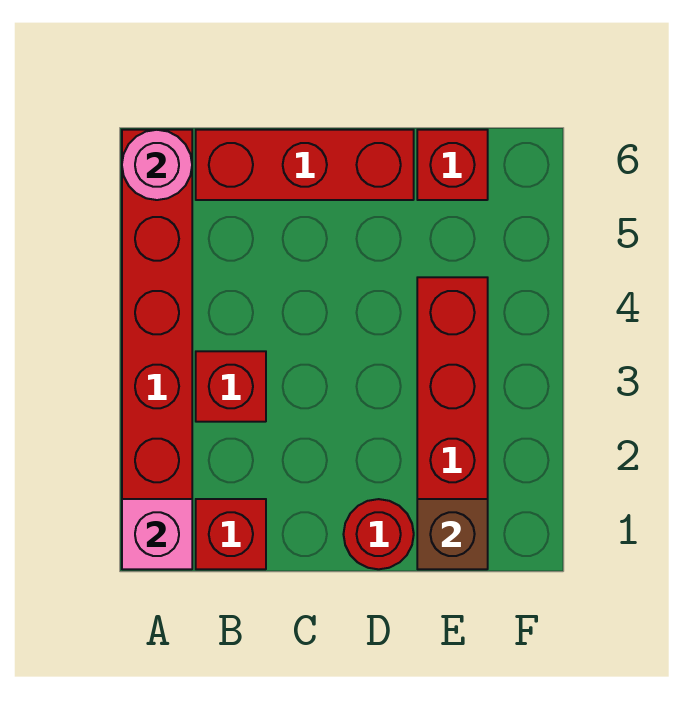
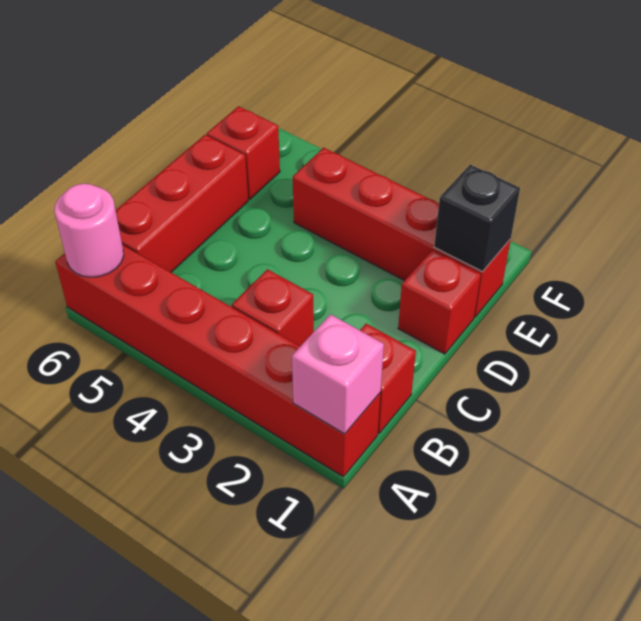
red round brick D1 level 1 -> red brick D1 level 1
brown brick E1 level 2 -> black brick E1 level 2

